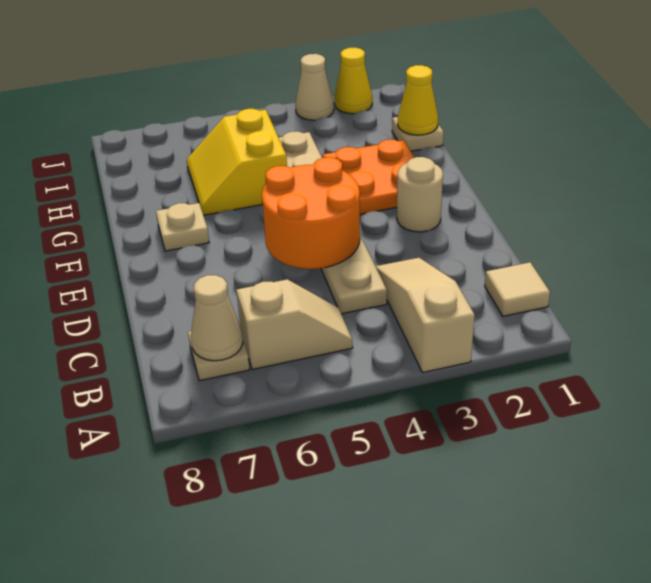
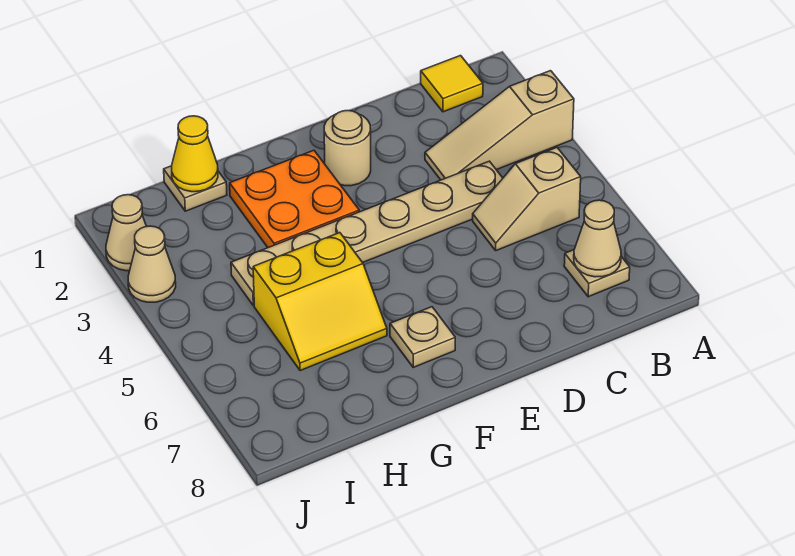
tan tile B1 level 1 -> yellow tile B1 level 1
tan slope B5:B6 level 1 top 6 -> tan slope B5:C5 level 1 top B
orange round brick D4:E5 level 2 -> none
yellow cone J2 level 1 -> tan cone J2 level 1

